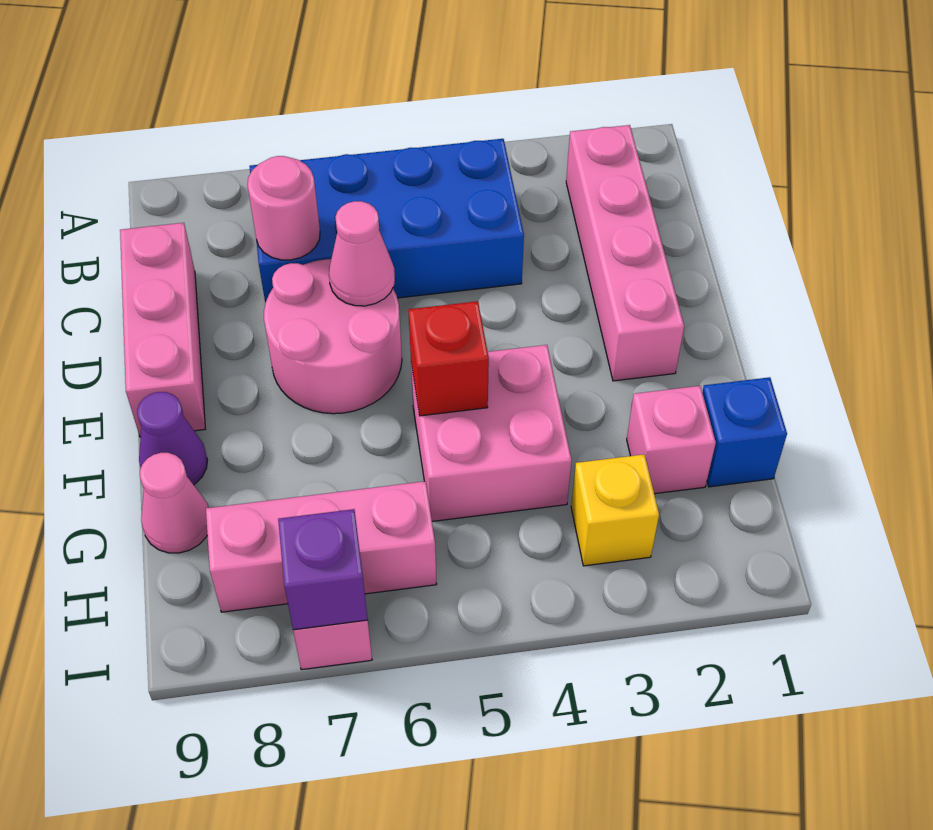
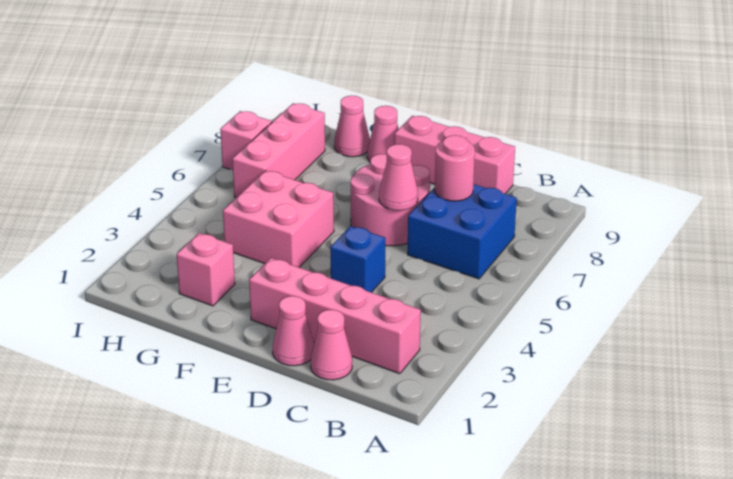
blue brick B4:C7 level 1 -> blue brick B6:C7 level 1
none -> pink cone C1 level 1
none -> pink cone D1 level 1
red brick F5 level 2 -> none
purple cone F9 level 1 -> pink cone F9 level 1
blue brick G1 level 1 -> blue brick D4 level 1
yellow brick H3 level 1 -> none
purple brick I7 level 2 -> none

